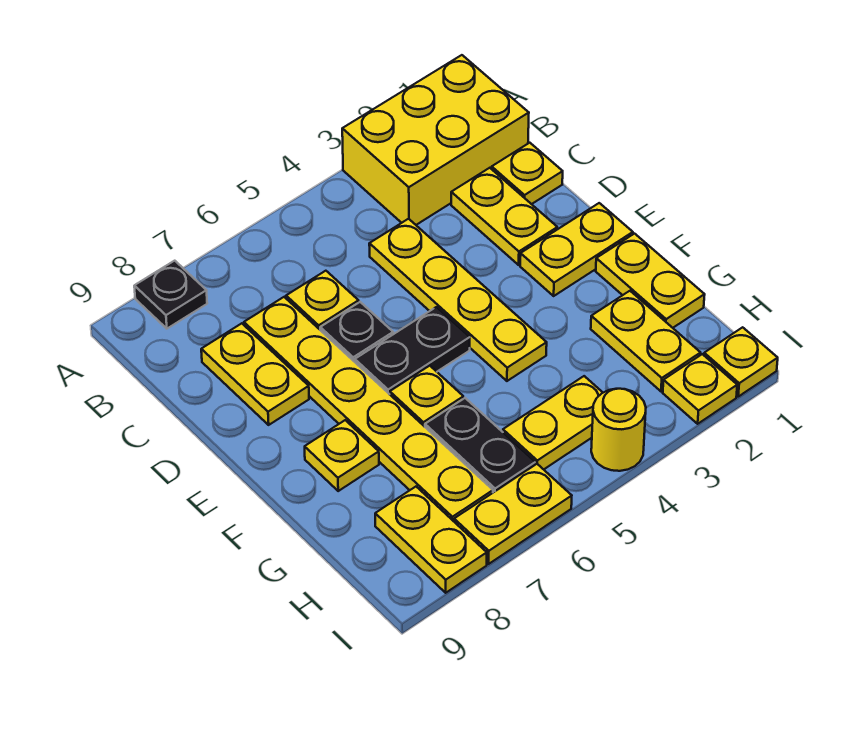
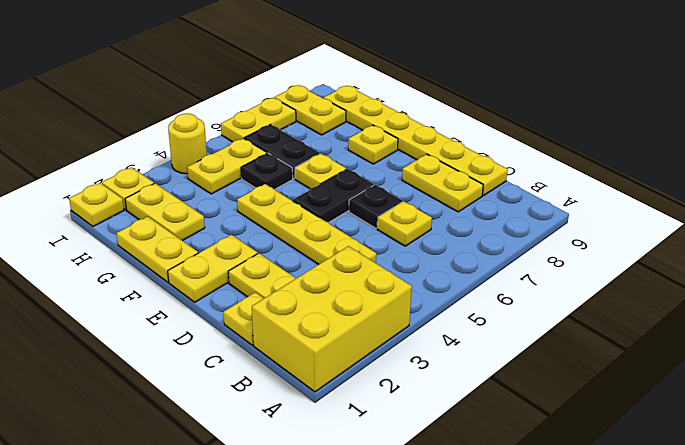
black plate A8 level 1 -> black plate G5 level 1
yellow plate C7:H7 level 1 -> yellow plate C9:H9 level 1

